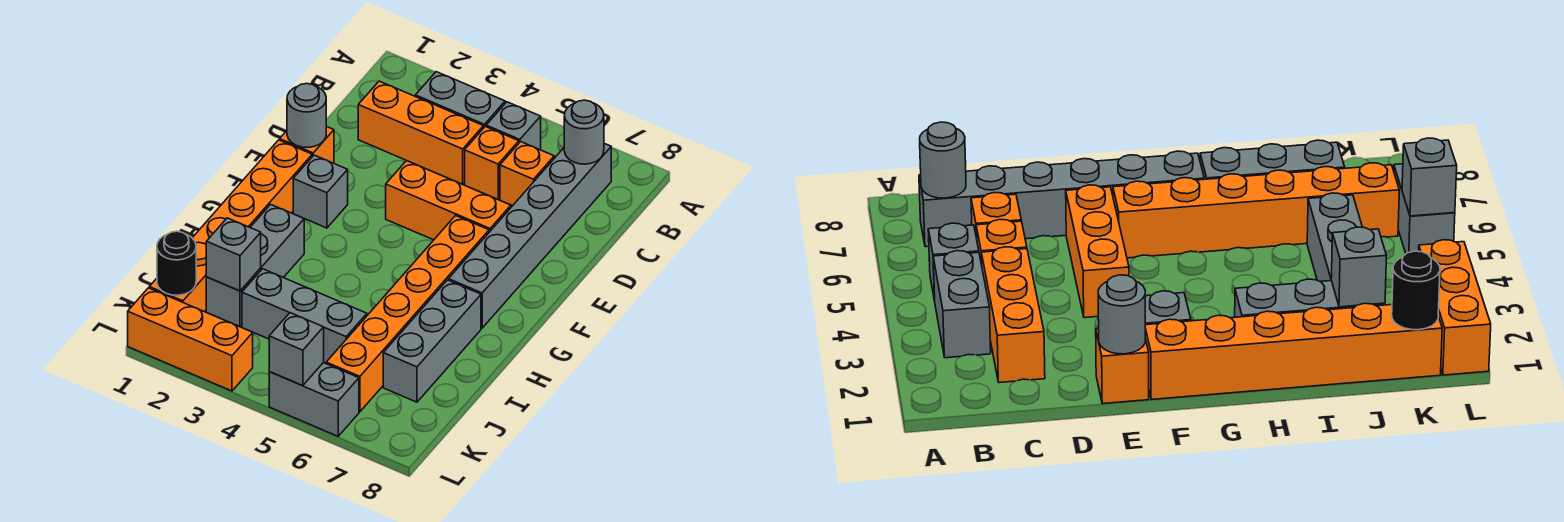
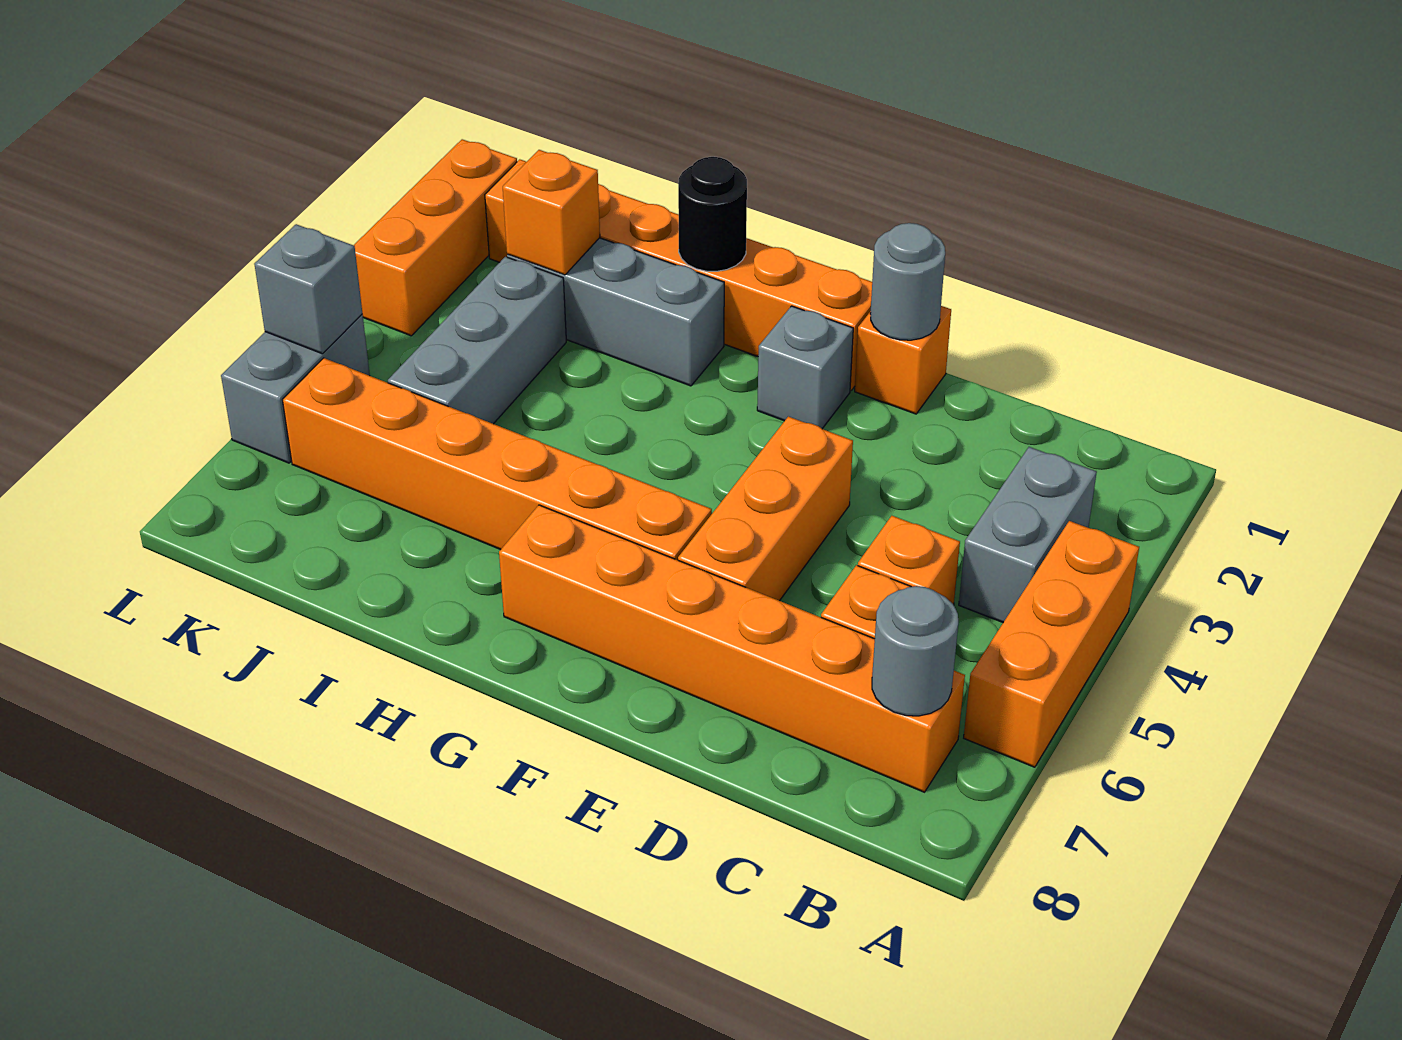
grey brick B5 level 1 -> none
grey brick B7:G7 level 1 -> orange brick B7:G7 level 1
orange brick C2:C4 level 1 -> orange brick A4:A6 level 1
grey brick H7:J7 level 1 -> none
grey brick J2 level 2 -> orange brick J2 level 2
black round brick K1 level 2 -> black round brick H1 level 2

